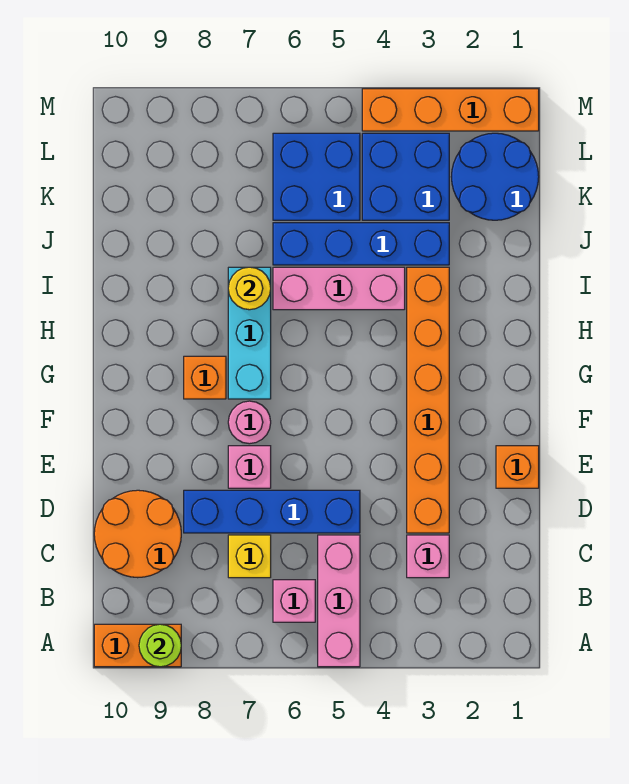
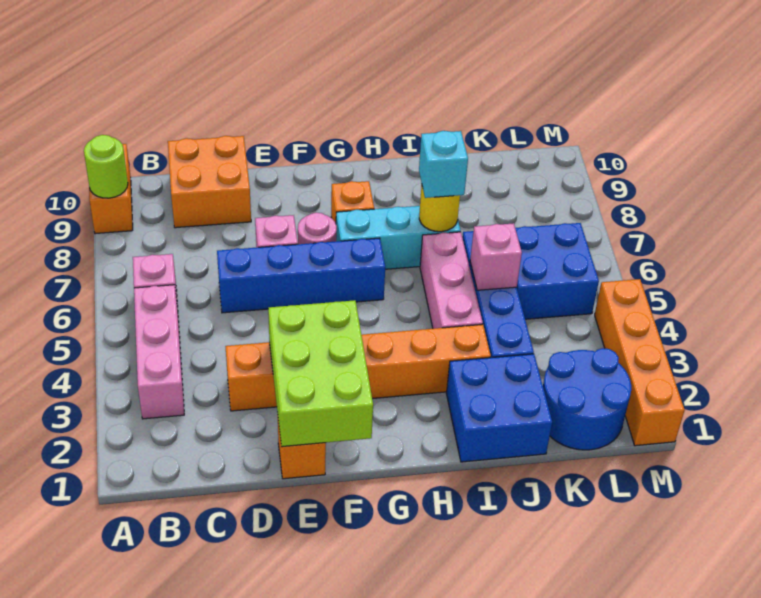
pink brick A5:C5 level 1 -> pink brick B3:B5 level 1
pink brick C3 level 1 -> pink brick J5 level 2
yellow brick C7 level 1 -> none
orange round brick C9:D10 level 1 -> orange brick C9:D10 level 1
blue brick D5:D8 level 1 -> blue brick D6:G6 level 1
none -> lime brick E1:F3 level 2
none -> cyan brick I7 level 3
blue brick K3:L4 level 1 -> blue brick I1:J2 level 1

